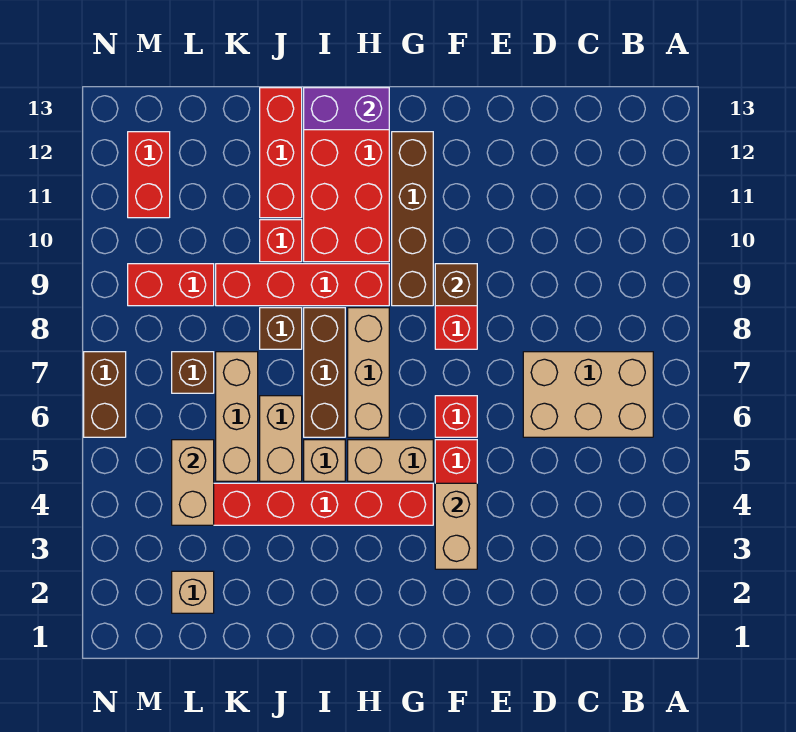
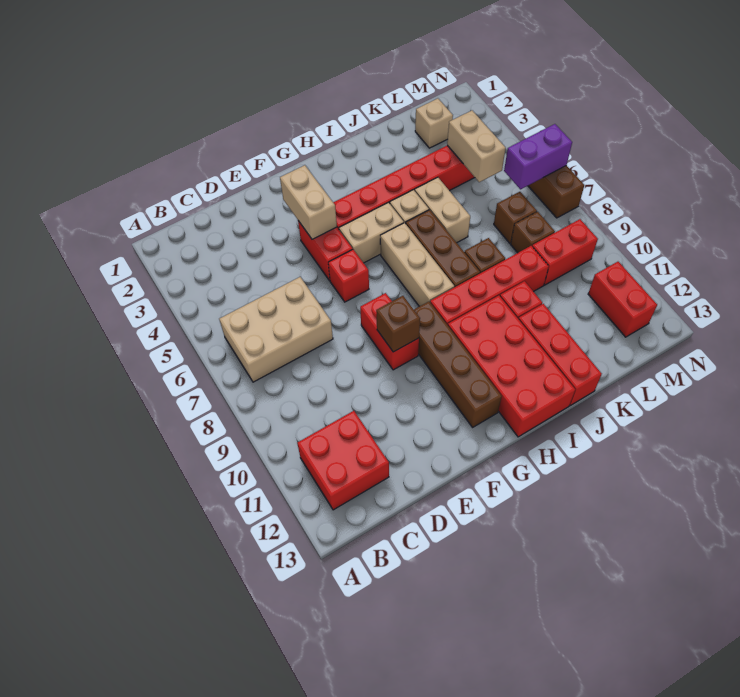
none -> red brick B11:C12 level 1
purple brick H13:I13 level 2 -> purple brick M6:N6 level 2
tan brick K5:K7 level 1 -> none
none -> brown brick L8 level 1

